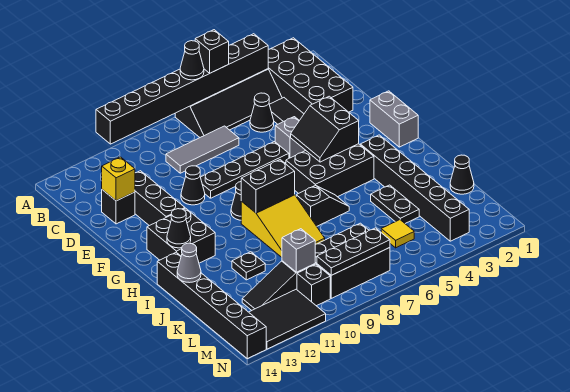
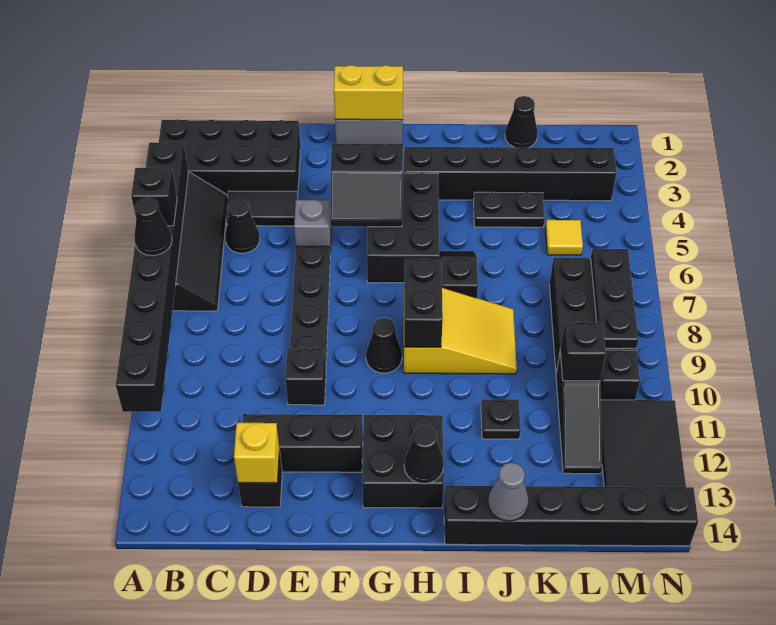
grey tile C7:C9 level 1 -> none
black cone E10 level 1 -> black brick E10 level 1
none -> yellow brick F1:G1 level 2
grey brick L10 level 2 -> black brick L10 level 2

